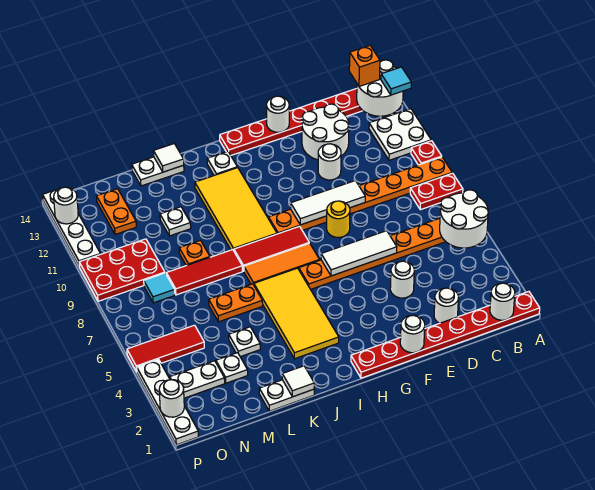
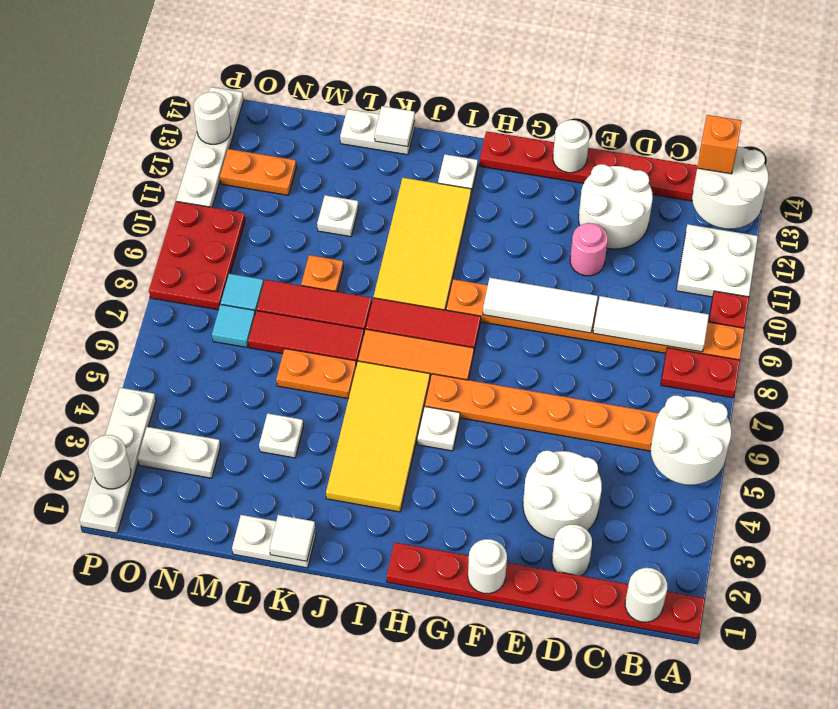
cyan tile A13 level 3 -> cyan tile N7 level 1
white round brick E4 level 1 -> white round brick D3:E4 level 1
white tile E6:G6 level 2 -> white tile B9:D9 level 2
white round brick E11 level 1 -> pink round brick E11 level 1
yellow round brick F8 level 1 -> none
white plate M3 level 1 -> white plate H5 level 1
red tile N5:P5 level 1 -> red tile K7:M7 level 1
red plate N9:P10 level 1 -> red plate O8:P10 level 1
orange plate N12:N13 level 1 -> orange plate N12:O12 level 1

